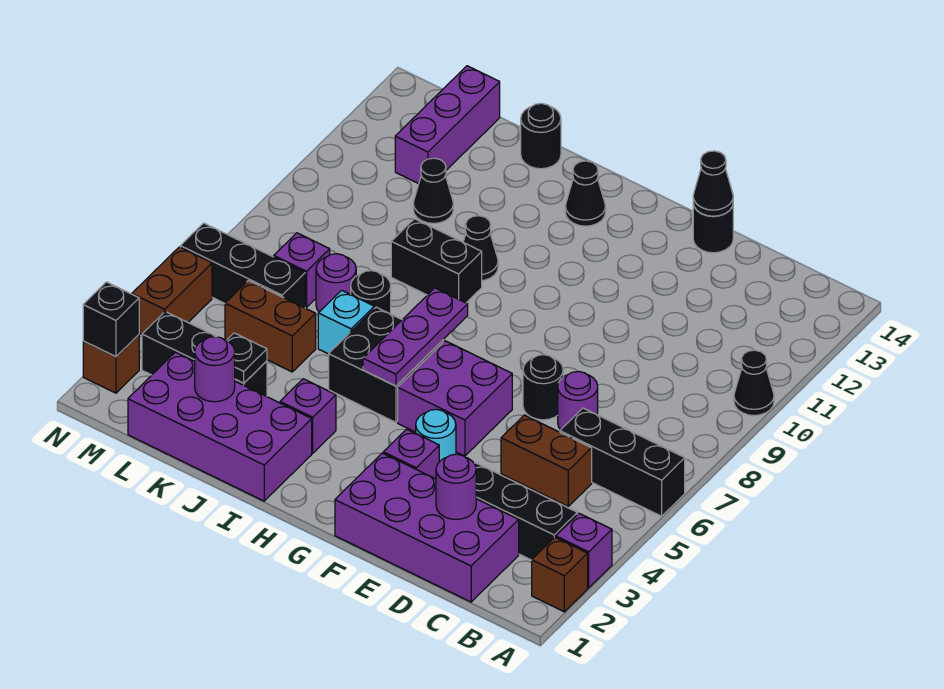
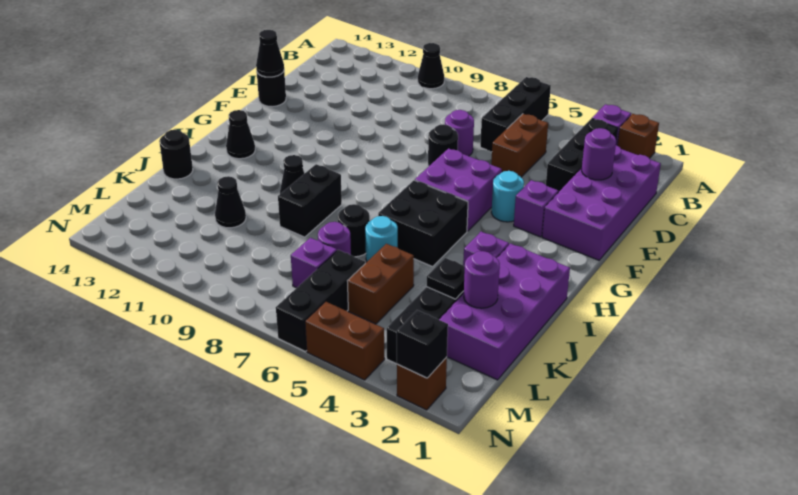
purple plate H5:H7 level 2 -> none
cyan brick J6 level 1 -> cyan round brick J6 level 1
purple brick L12:L14 level 1 -> none

